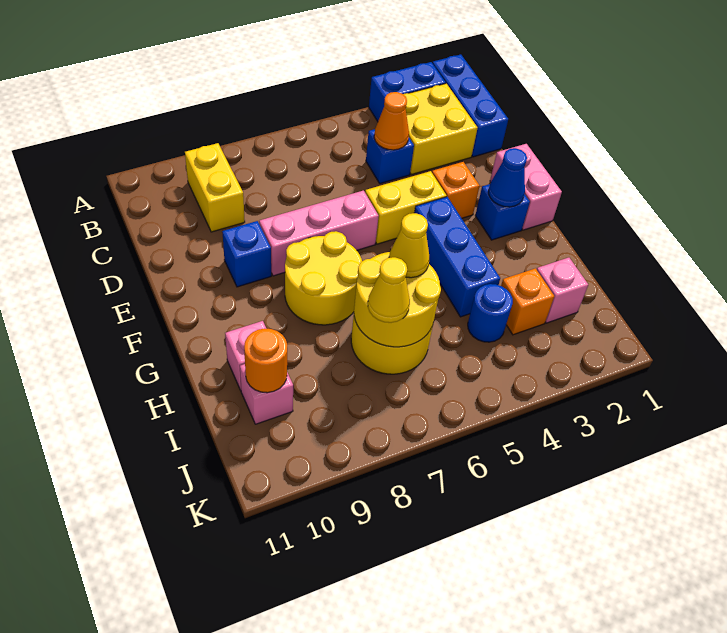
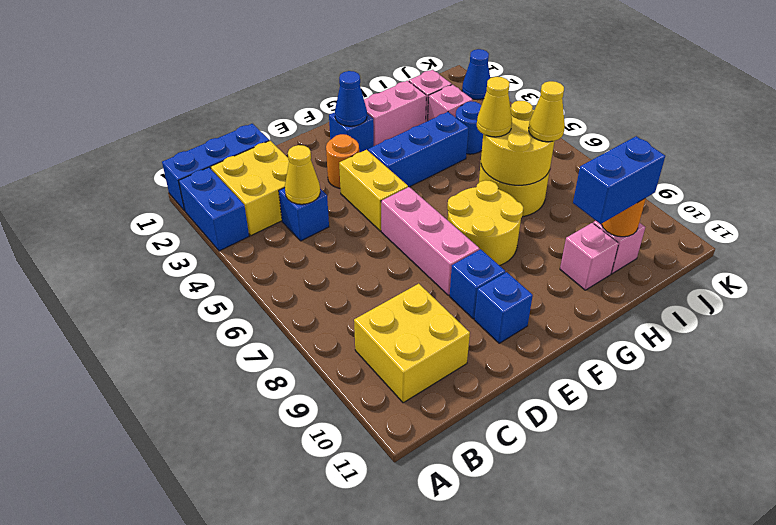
yellow brick B9:C9 level 1 -> yellow brick B9:C10 level 1
orange cone C4 level 2 -> yellow cone C4 level 2
pink brick E1:F1 level 1 -> pink brick G2:H2 level 1
orange brick E3 level 1 -> orange round brick E3 level 1
none -> blue brick E10 level 1
none -> blue brick H10:I10 level 3
orange brick I3 level 1 -> pink brick I3 level 1
none -> blue cone K2 level 1

